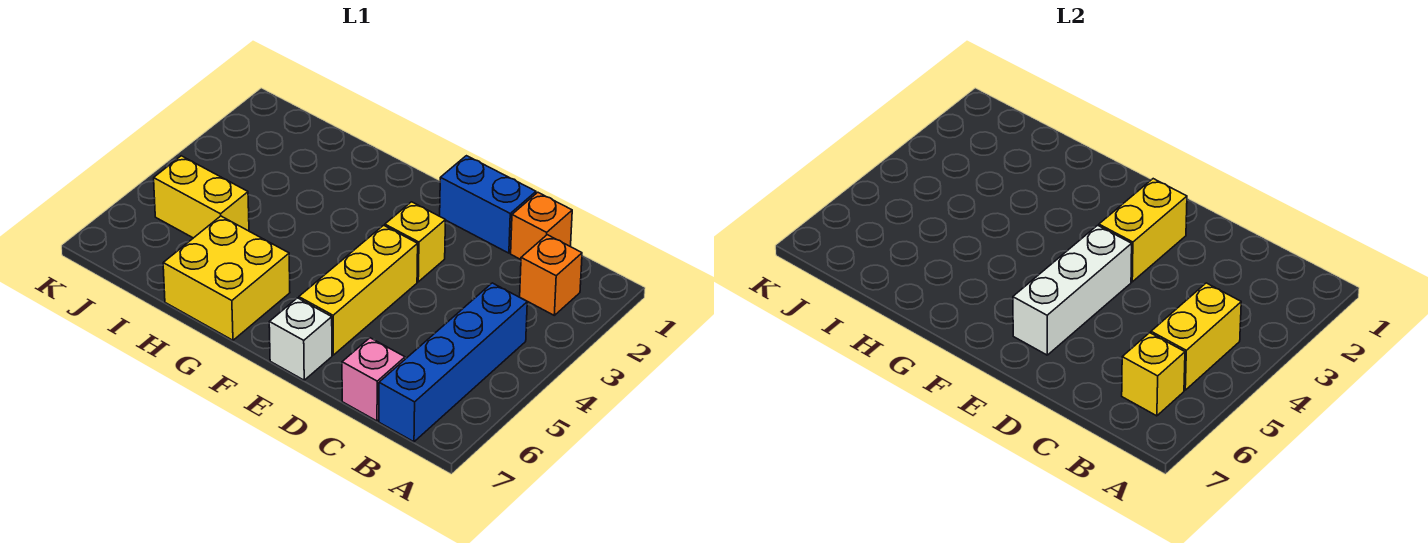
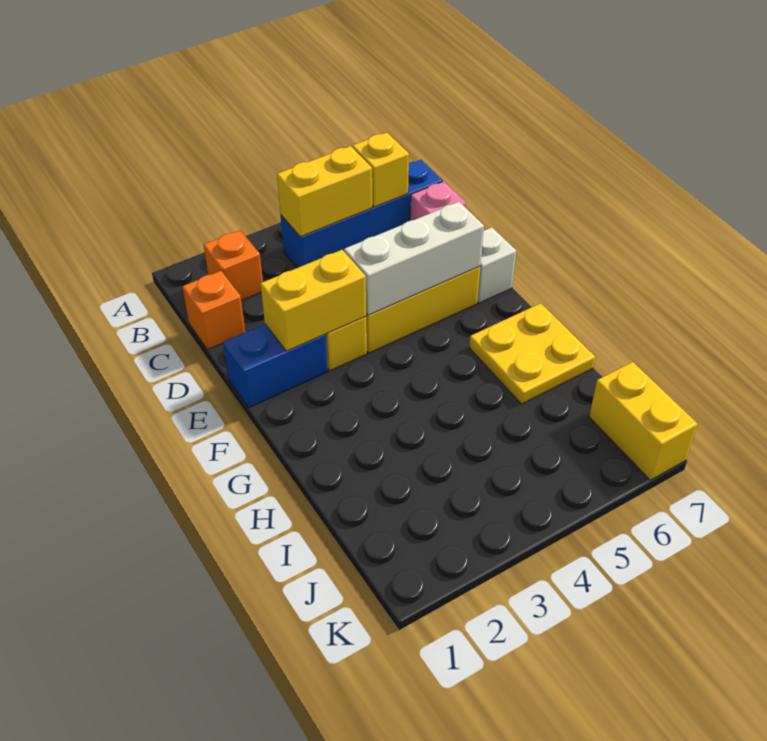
blue brick D1:E1 level 1 -> blue brick E1:E2 level 1
yellow brick G6:H7 level 1 -> yellow plate G6:H7 level 1
yellow brick I5:J5 level 1 -> yellow brick J7:K7 level 1

